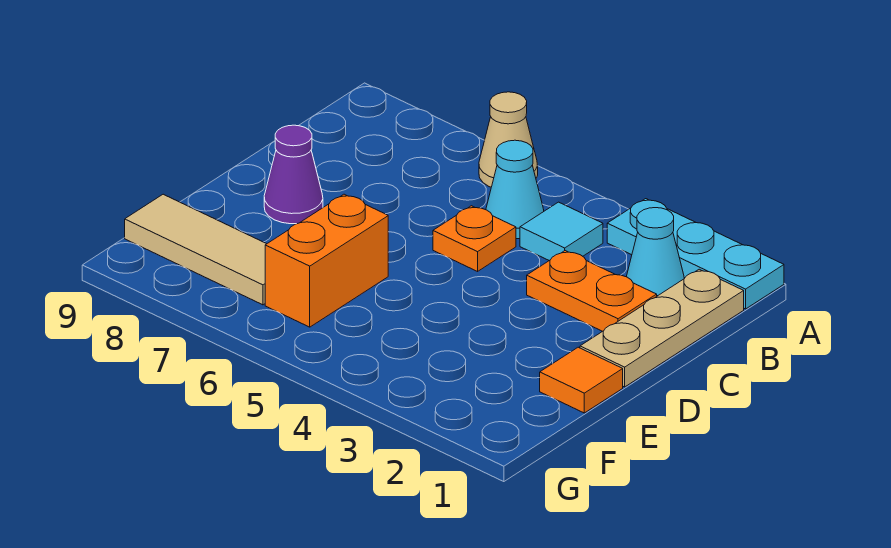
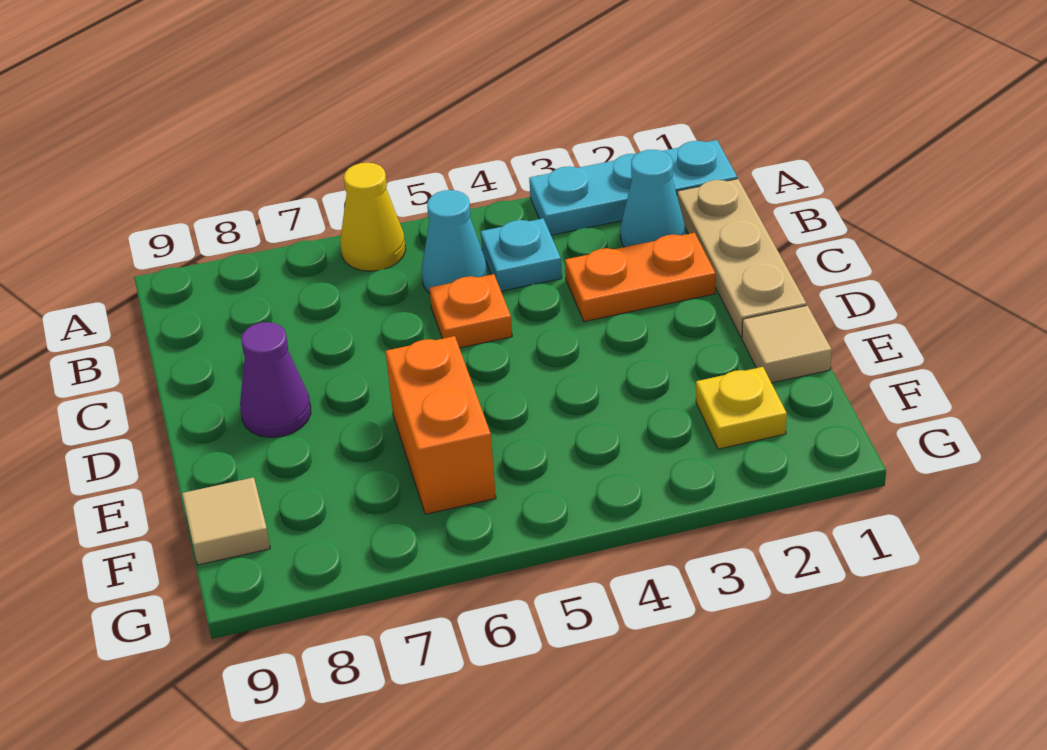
tan cone A6 level 1 -> yellow cone A6 level 1
cyan tile B4 level 1 -> cyan plate B4 level 1
orange tile E1 level 1 -> tan tile E1 level 1
none -> yellow plate F2 level 1
tan tile F7:F9 level 1 -> tan tile F9 level 1

